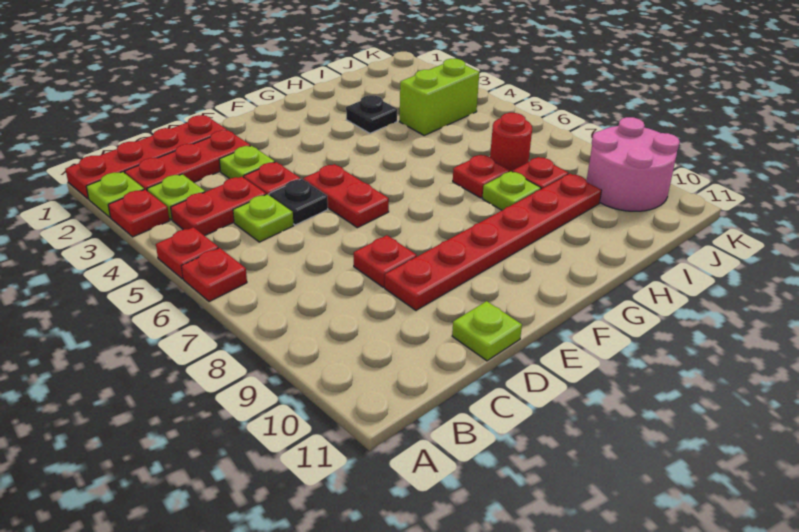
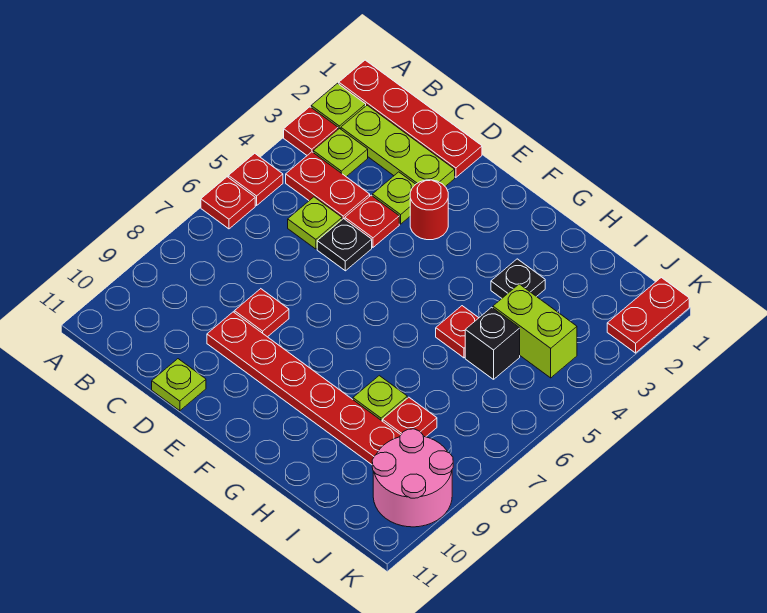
red plate B2:D2 level 1 -> lime plate B2:D2 level 1
red plate E5:E6 level 1 -> red plate K1:K2 level 1
red plate H7 level 1 -> red plate H5 level 1
none -> black brick I5 level 1
red round brick I7 level 1 -> red round brick E3 level 1

